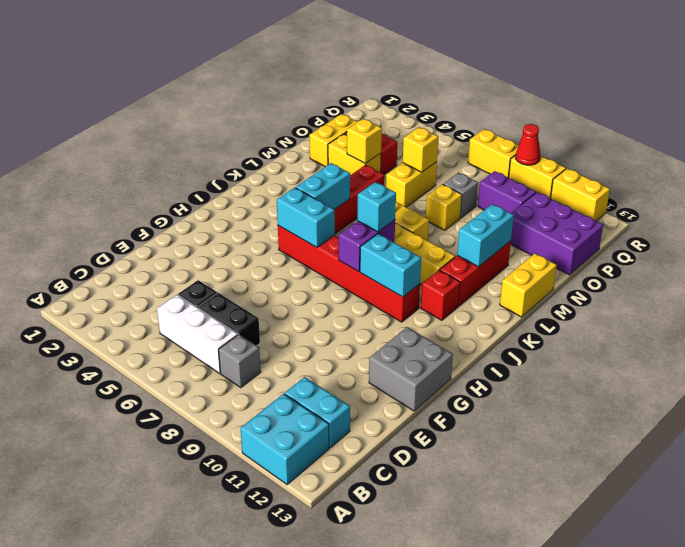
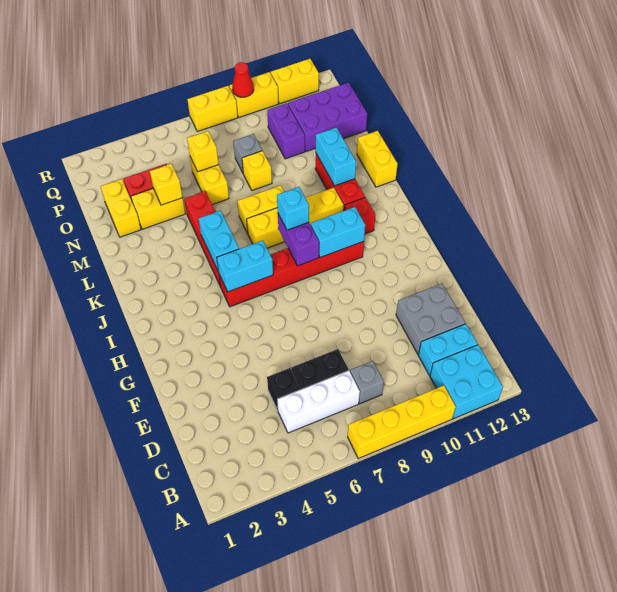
none -> yellow brick A7:A10 level 1
grey brick F12:G13 level 1 -> grey brick D11:E12 level 1
purple brick P9:P10 level 1 -> purple brick O10:P10 level 1

